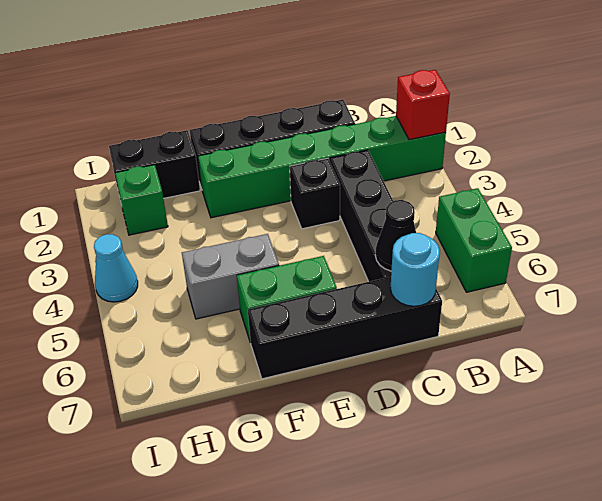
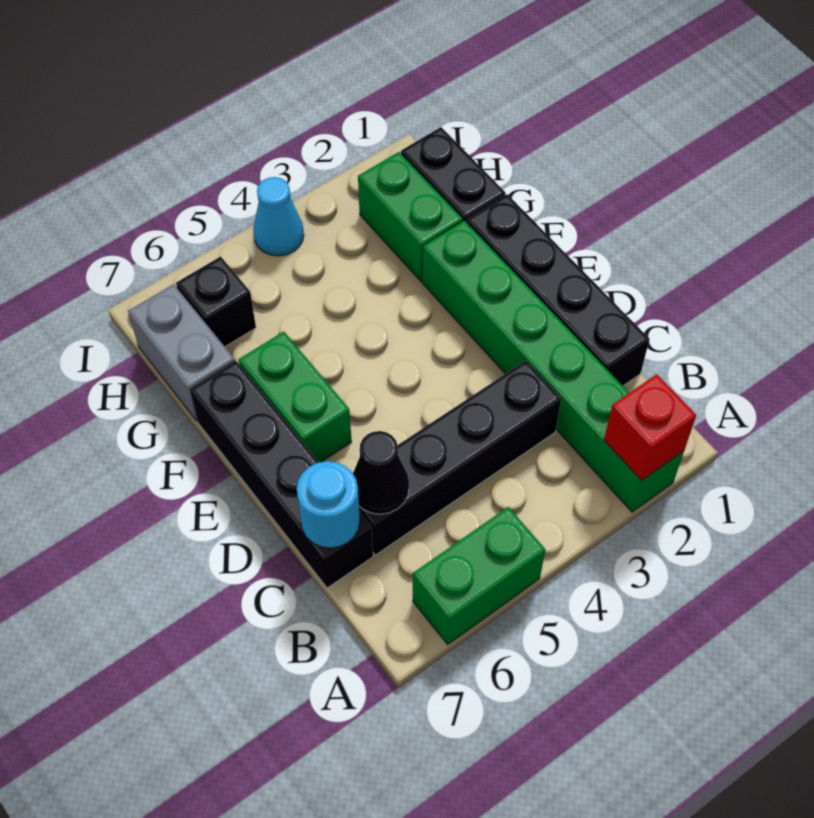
black brick D3 level 1 -> black brick H6 level 1
grey brick F5:G5 level 1 -> grey brick G7:H7 level 1
green brick H2 level 1 -> green brick G2:H2 level 1

